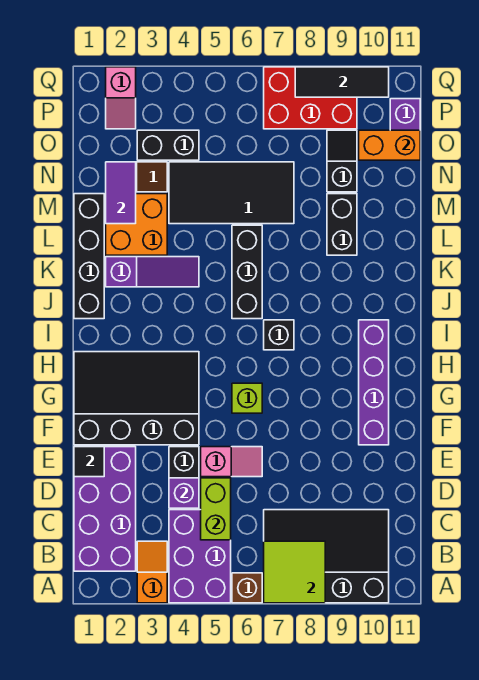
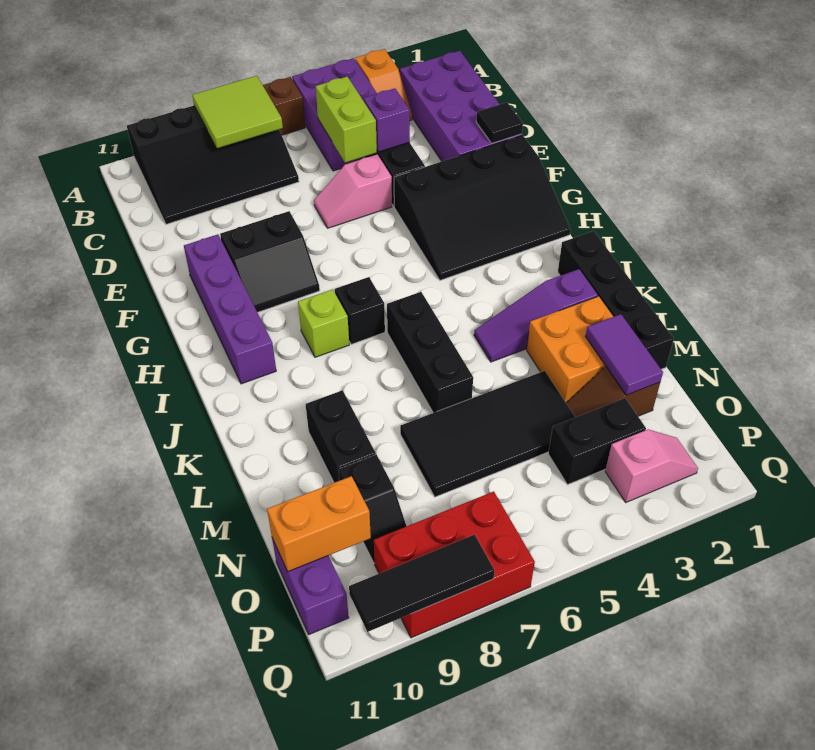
none -> black slope F8:G9 level 1 top F
lime brick G6 level 1 -> lime brick I8 level 1
pink slope P2:Q2 level 1 top Q -> pink slope P2:P3 level 1 top 3

